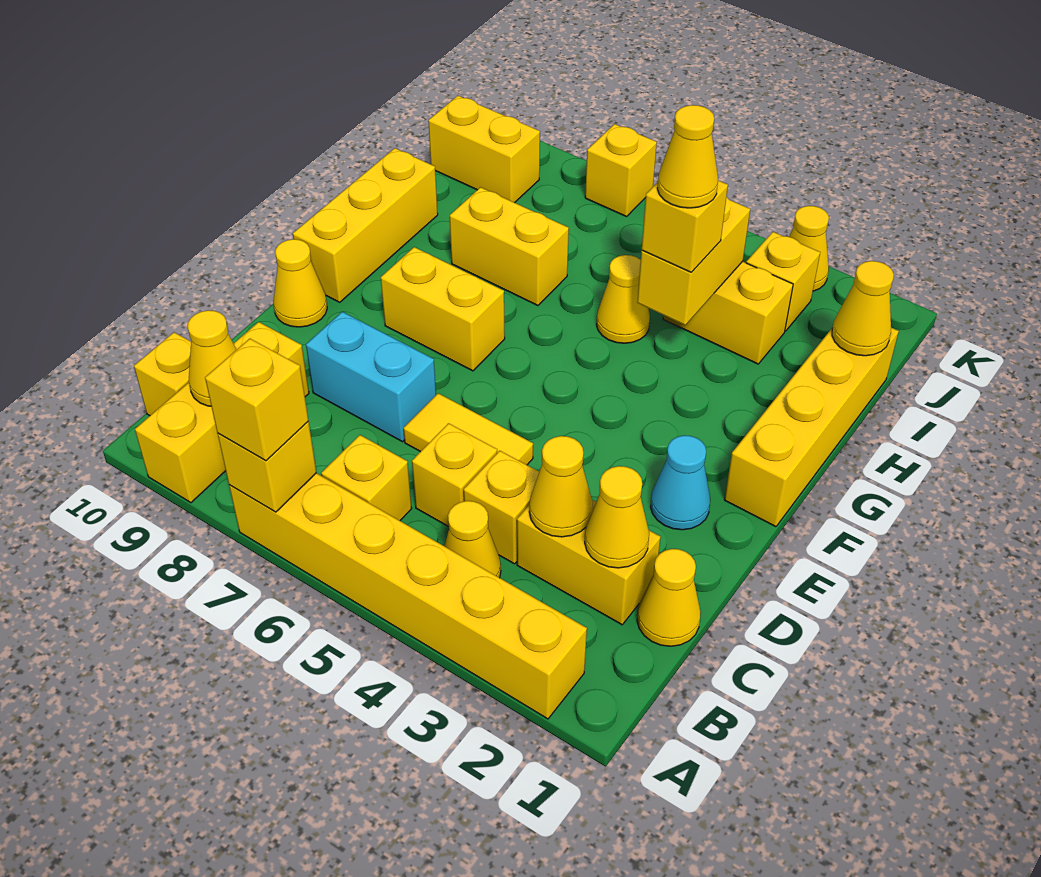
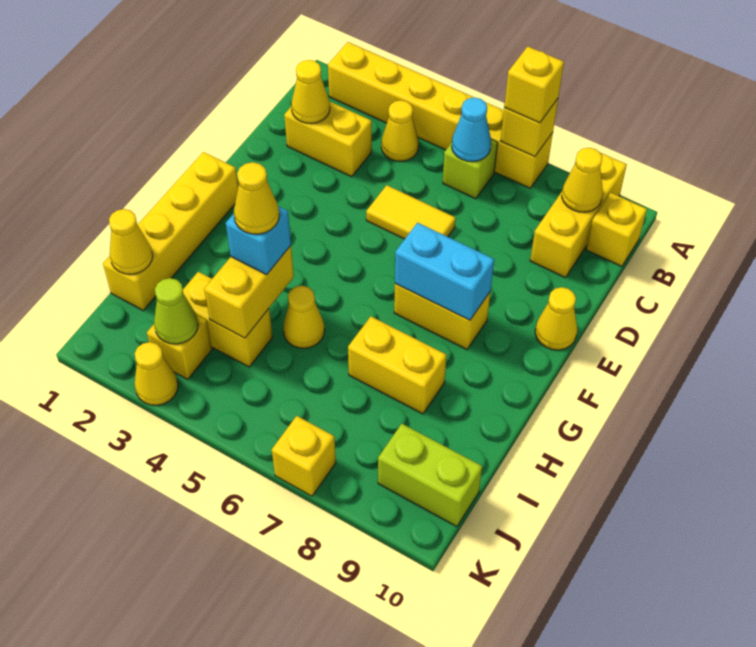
yellow brick B6 level 1 -> lime brick B6 level 1
yellow cone C1 level 1 -> none
yellow cone C3 level 2 -> none
yellow brick C4 level 1 -> none
yellow brick C5 level 1 -> none
cyan brick D7:D8 level 1 -> cyan brick F7:F8 level 2
cyan cone E2 level 1 -> cyan cone B6 level 2
yellow brick F10:H10 level 1 -> none
yellow brick H4 level 3 -> cyan brick H4 level 3
none -> lime cone J3 level 2
yellow brick J9:J10 level 1 -> lime brick J9:J10 level 1

